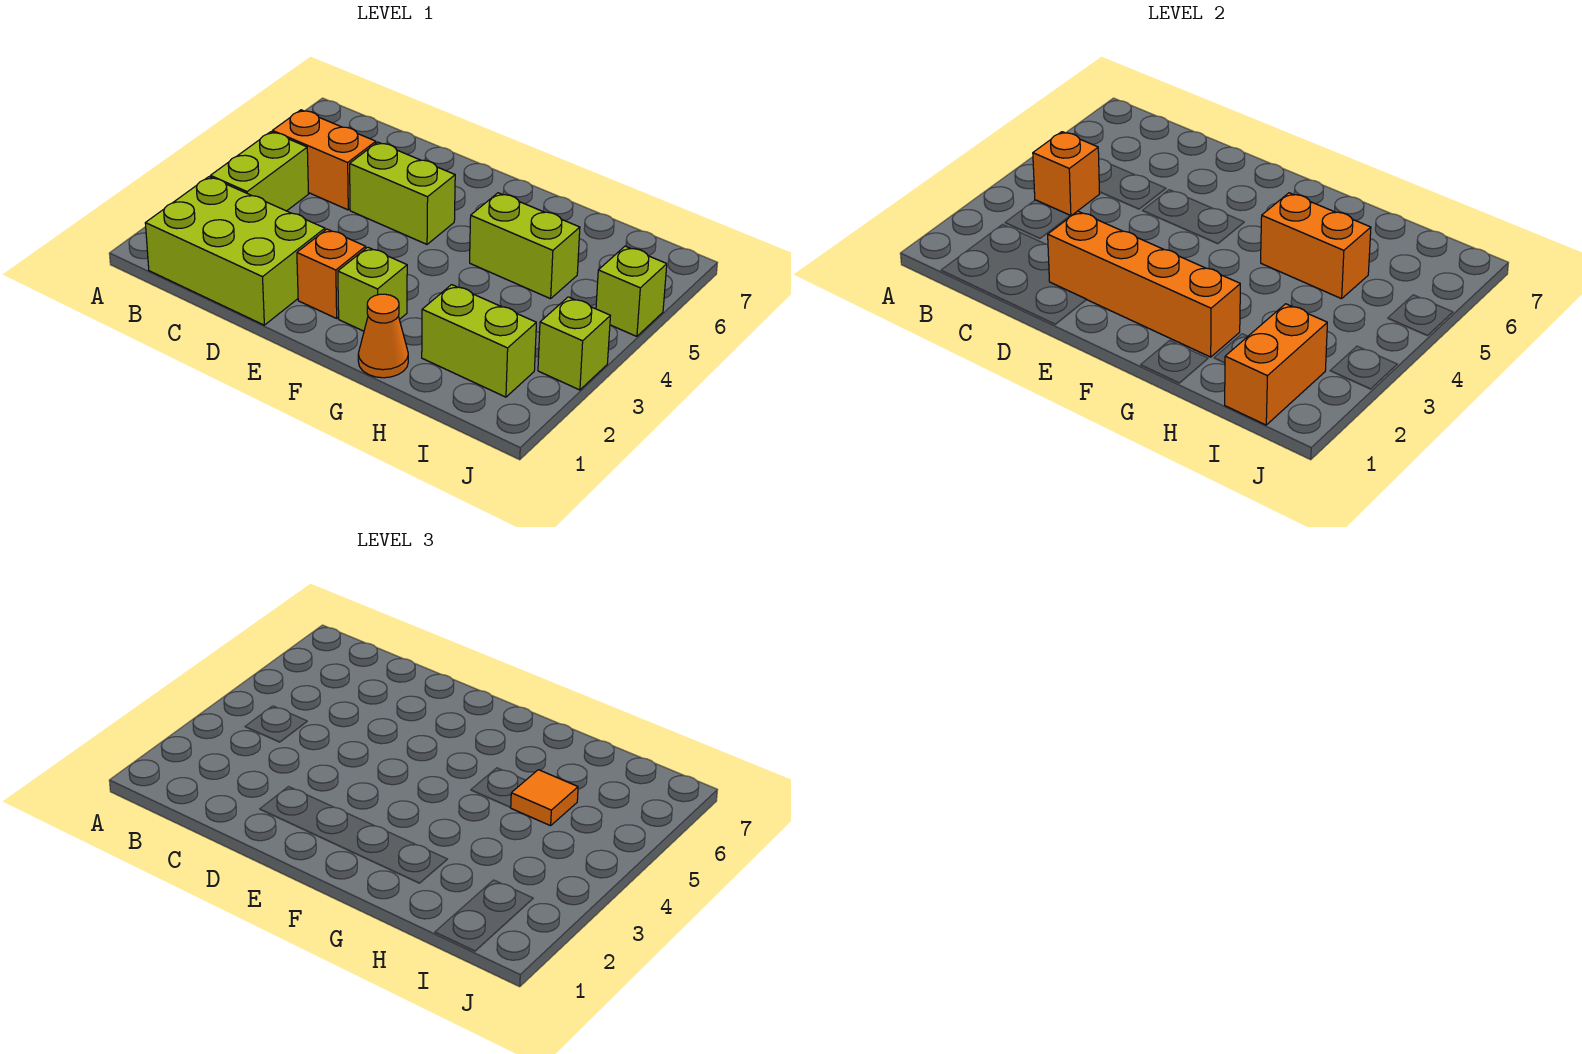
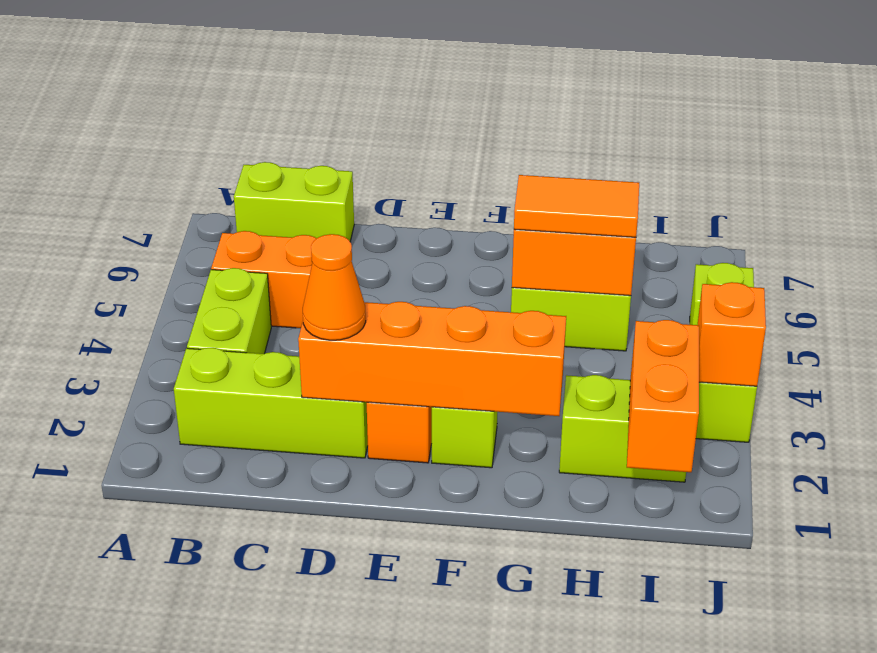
lime brick B1:D2 level 1 -> lime brick B2:D2 level 1
orange brick B4 level 2 -> orange brick J3 level 2
lime brick D5:E5 level 1 -> lime brick B7:C7 level 1
orange cone G1 level 1 -> orange cone D2 level 3
orange tile H5 level 3 -> orange tile G5:H5 level 3

